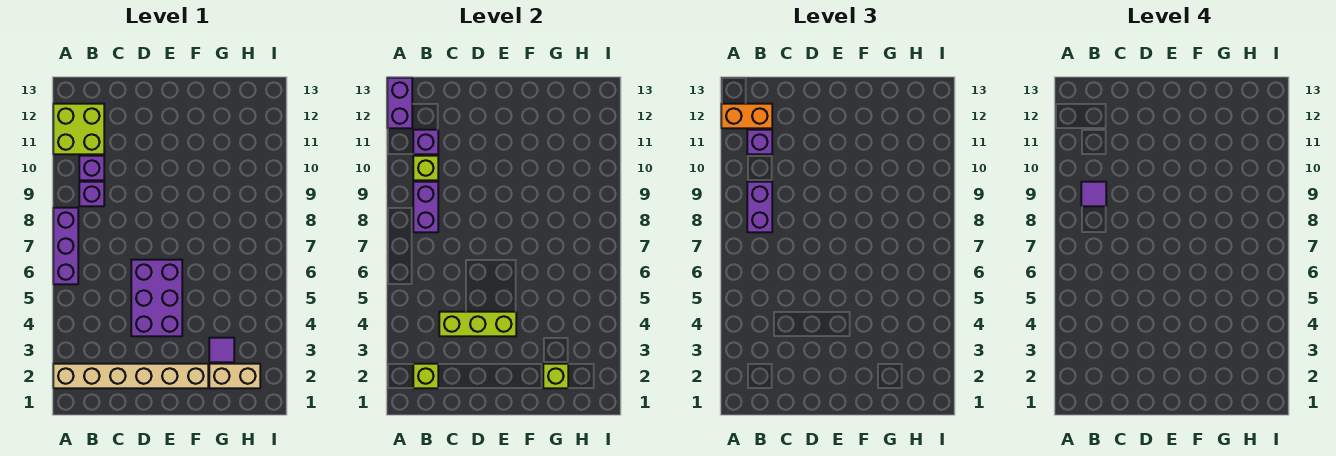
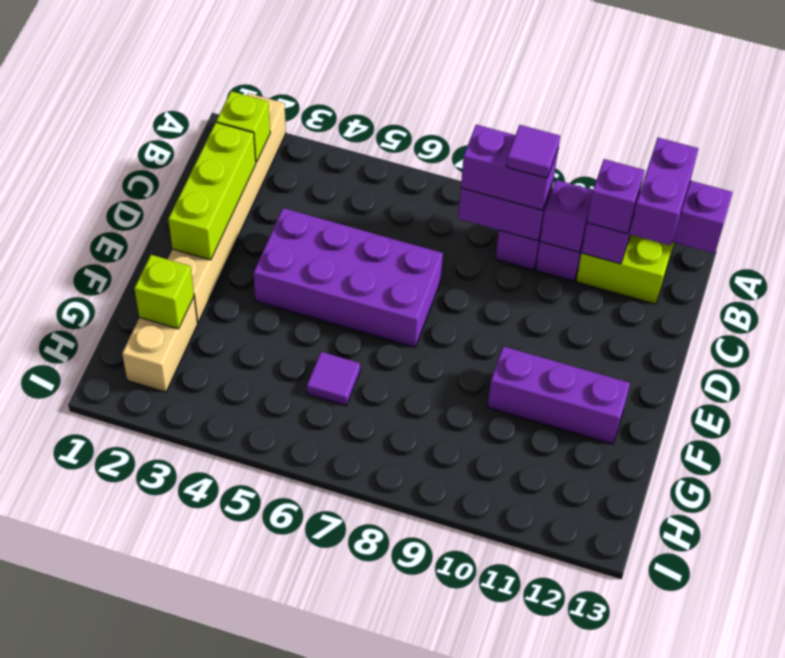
purple brick A6:A8 level 1 -> purple brick F10:F12 level 1
orange brick A12:B12 level 3 -> purple brick A12:B12 level 3
lime brick B10 level 2 -> purple brick B10 level 2
lime brick C4:E4 level 2 -> lime brick C2:E2 level 2
purple brick D4:E6 level 1 -> purple brick D4:E7 level 1
purple tile G3 level 1 -> purple tile G6 level 1

